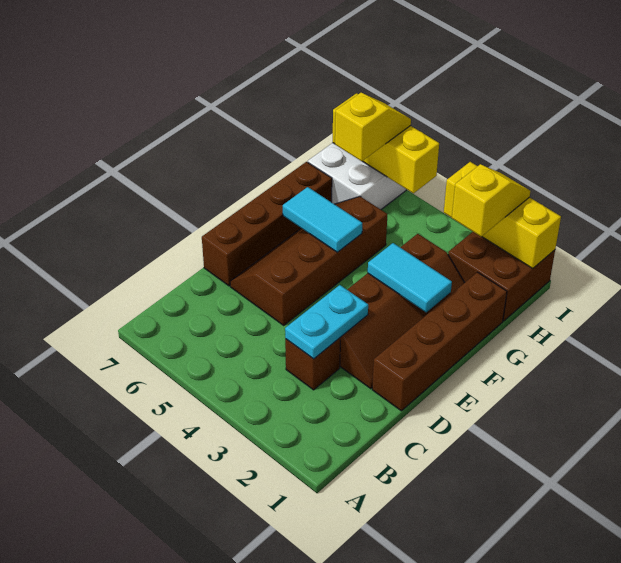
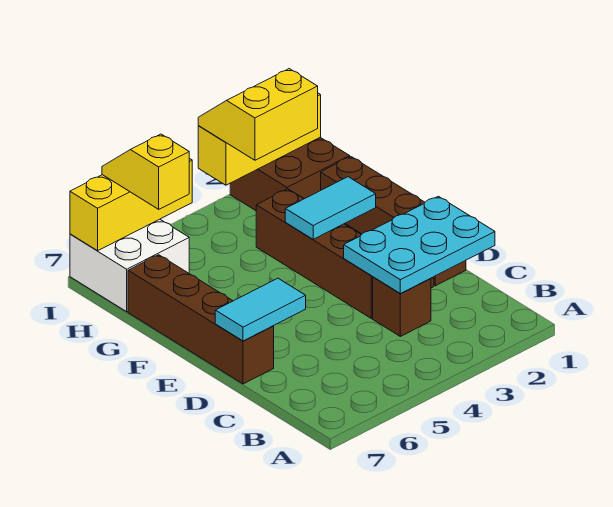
cyan plate C3:D3 level 2 -> cyan plate C1:D3 level 2
brown slope D5:G6 level 1 top 5 -> none
cyan tile F5:F6 level 2 -> cyan tile D6:D7 level 2
yellow slope H2:I2 level 3 top H -> yellow slope H2:I3 level 3 top H

